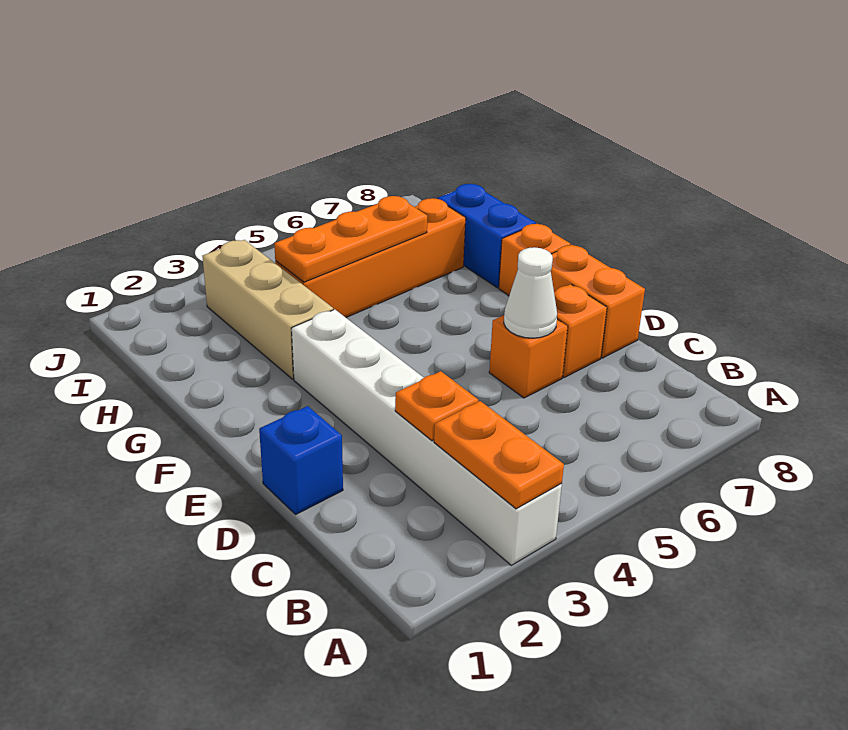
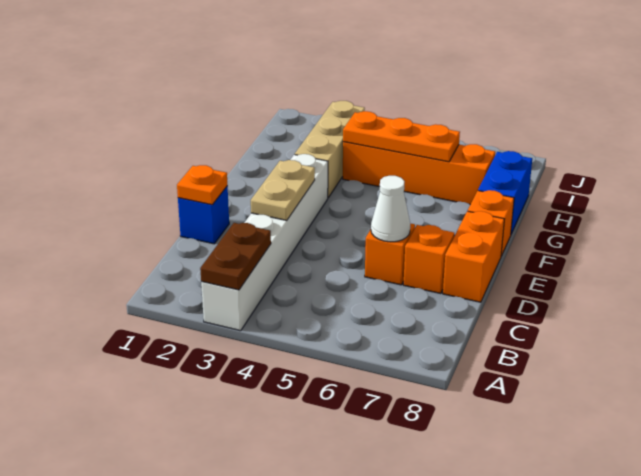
orange plate A3:B3 level 2 -> brown plate A3:B3 level 2
orange plate C3 level 2 -> orange plate D1 level 2
none -> tan plate D3:E3 level 2

